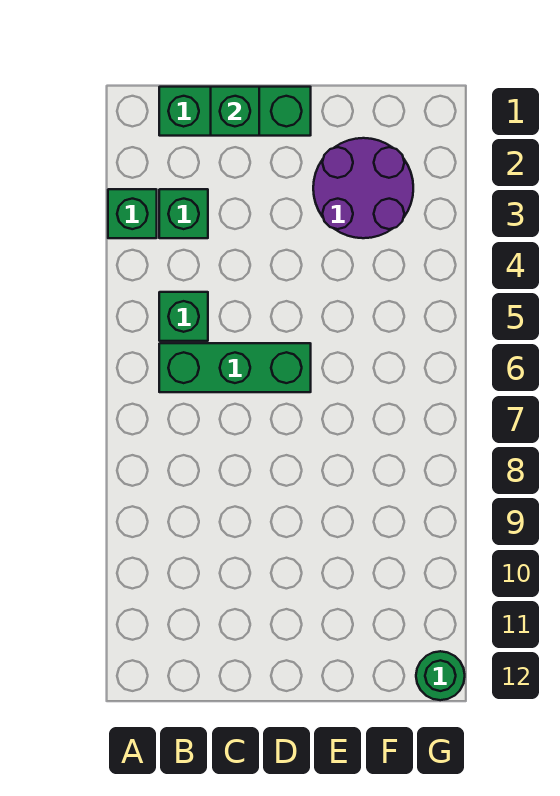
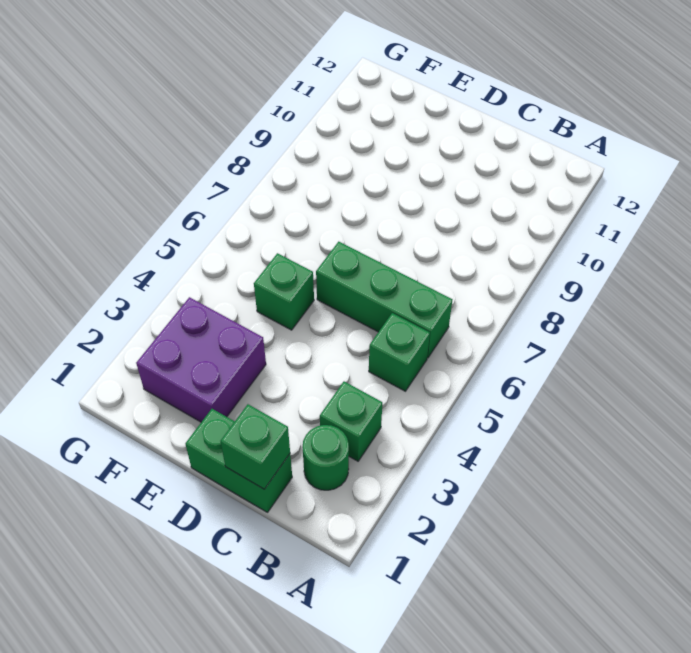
green brick A3 level 1 -> green brick E5 level 1
green brick B1:D1 level 1 -> green brick C1:D1 level 1
purple round brick E2:F3 level 1 -> purple brick E2:F3 level 1
green round brick G12 level 1 -> green round brick B2 level 1

